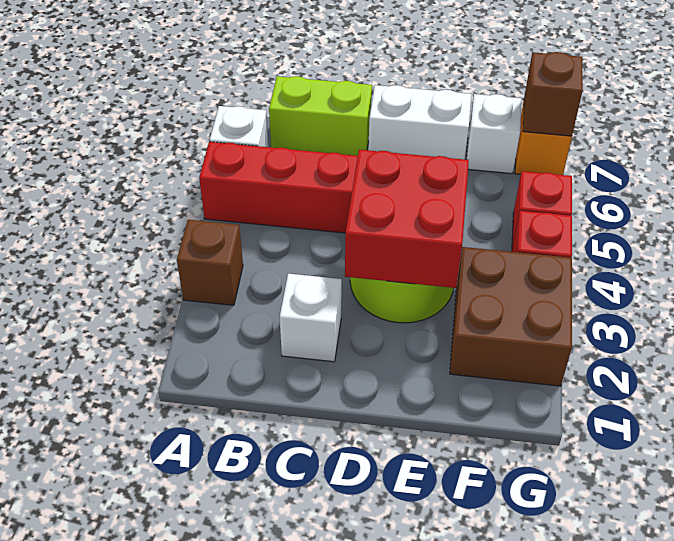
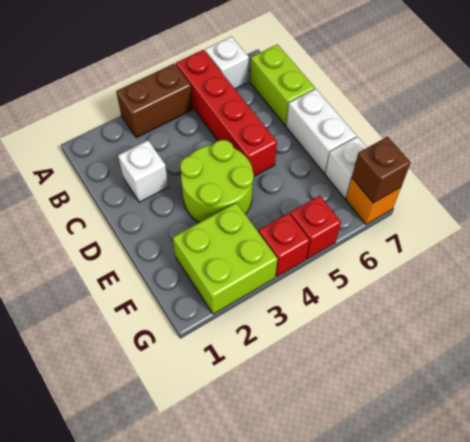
brown brick A3 level 1 -> brown brick A3:A4 level 1
red brick D3:E4 level 2 -> none
brown brick F2:G3 level 1 -> lime brick F2:G3 level 1

